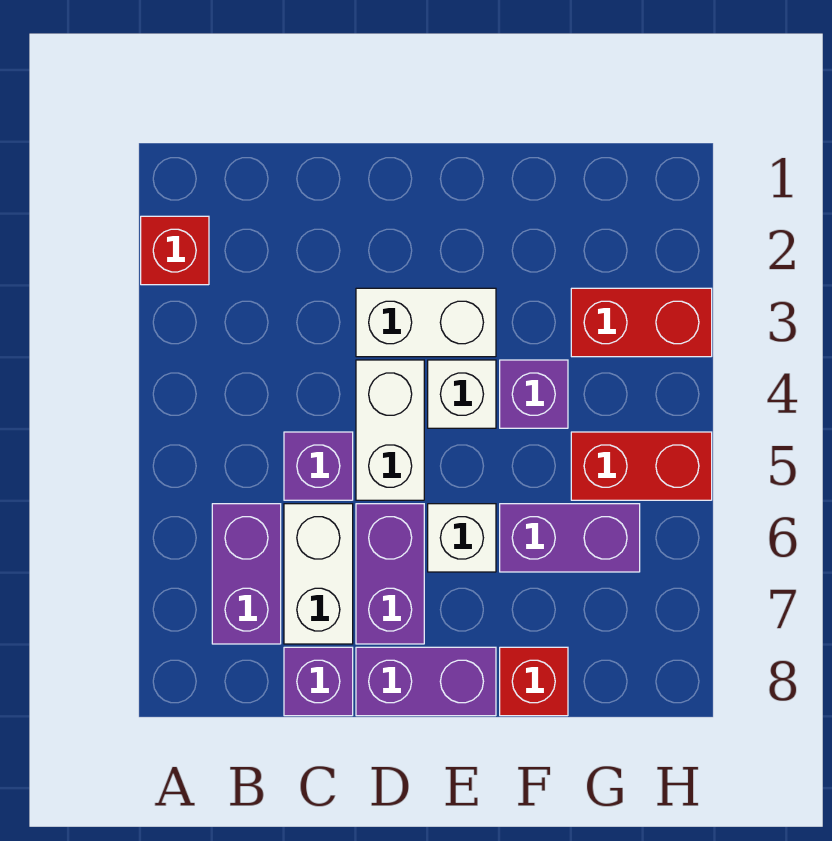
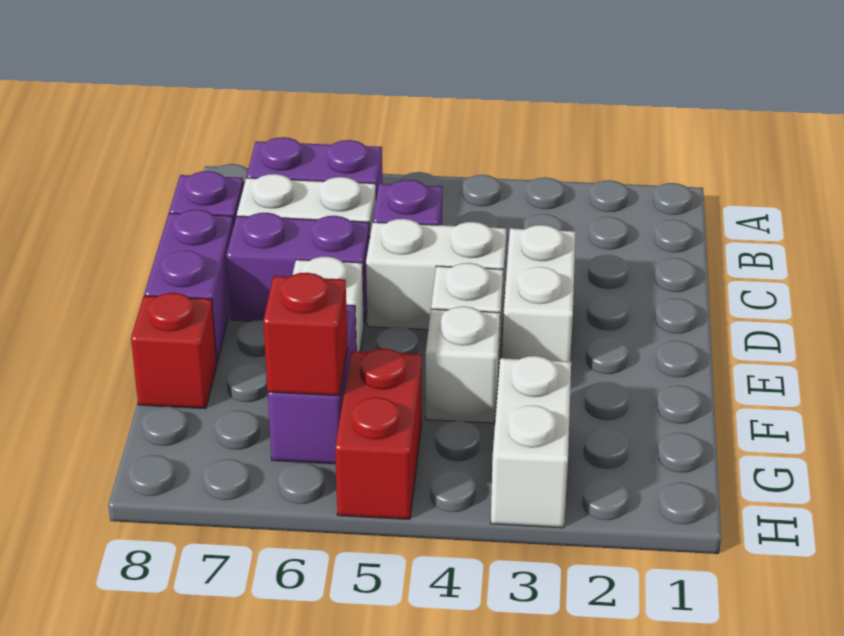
red brick A2 level 1 -> red brick G6 level 2
purple brick F4 level 1 -> white brick F4 level 1
red brick G3:H3 level 1 -> white brick G3:H3 level 1

